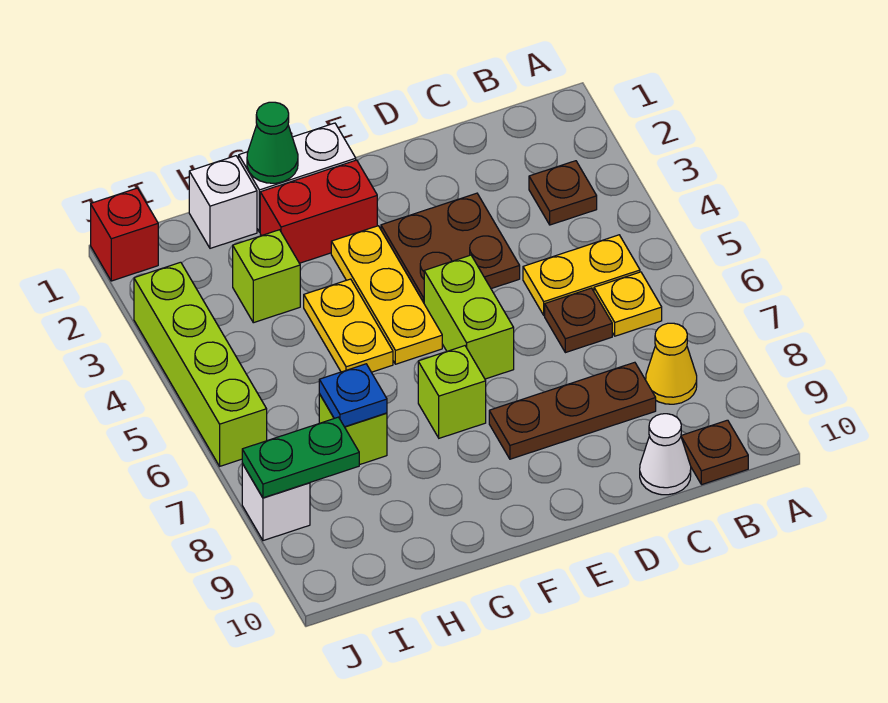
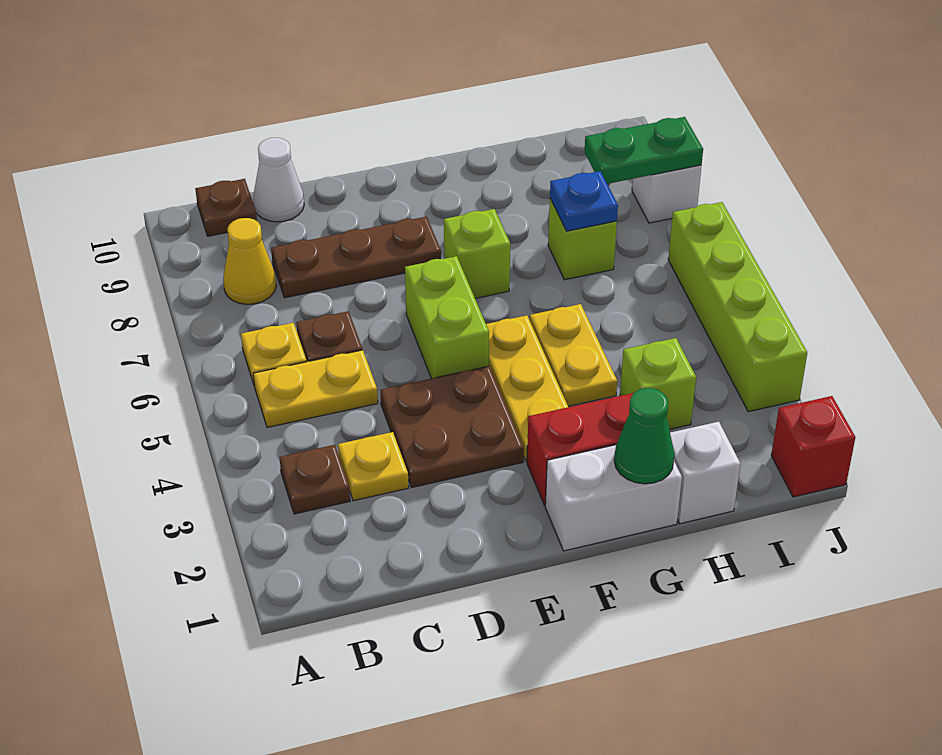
none -> yellow plate C3 level 1

